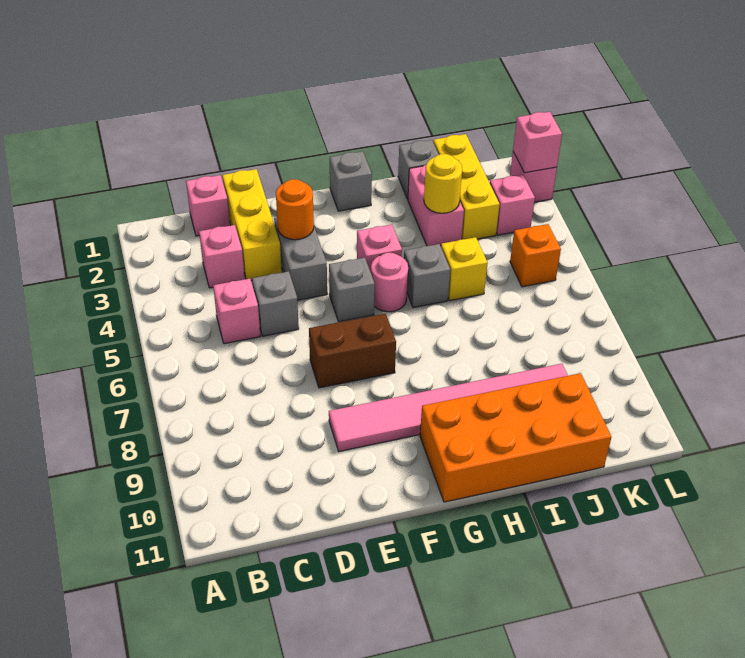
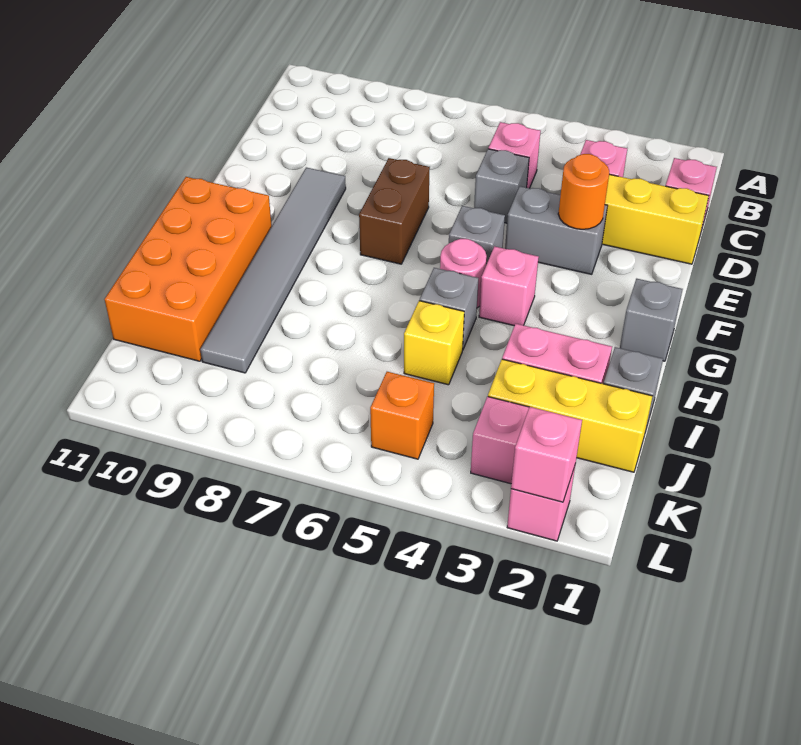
pink tile E9:J9 level 1 -> grey tile E9:J9 level 1
yellow round brick I3 level 2 -> none

